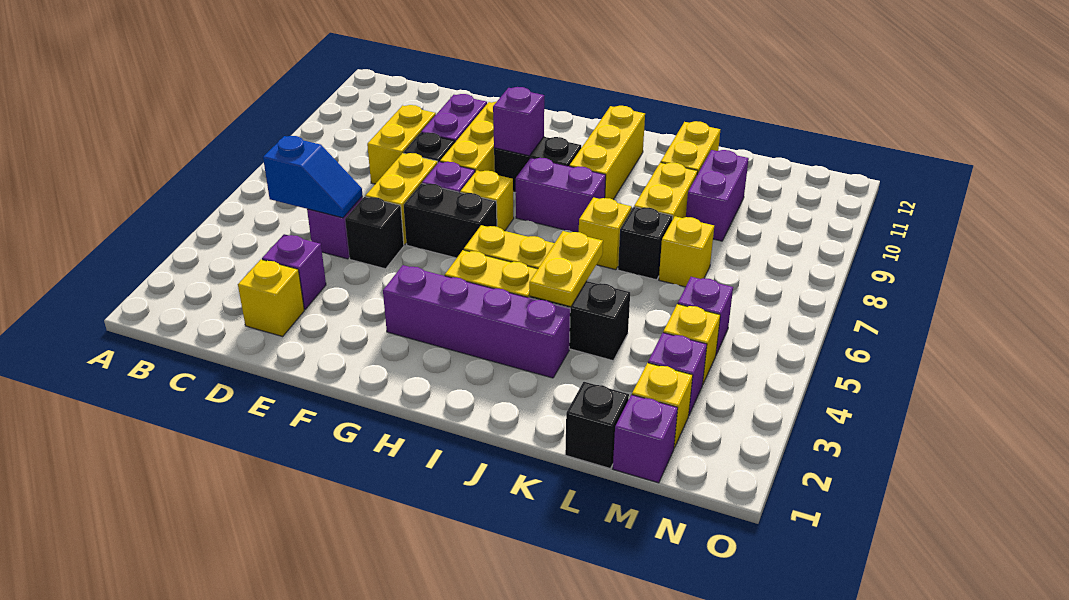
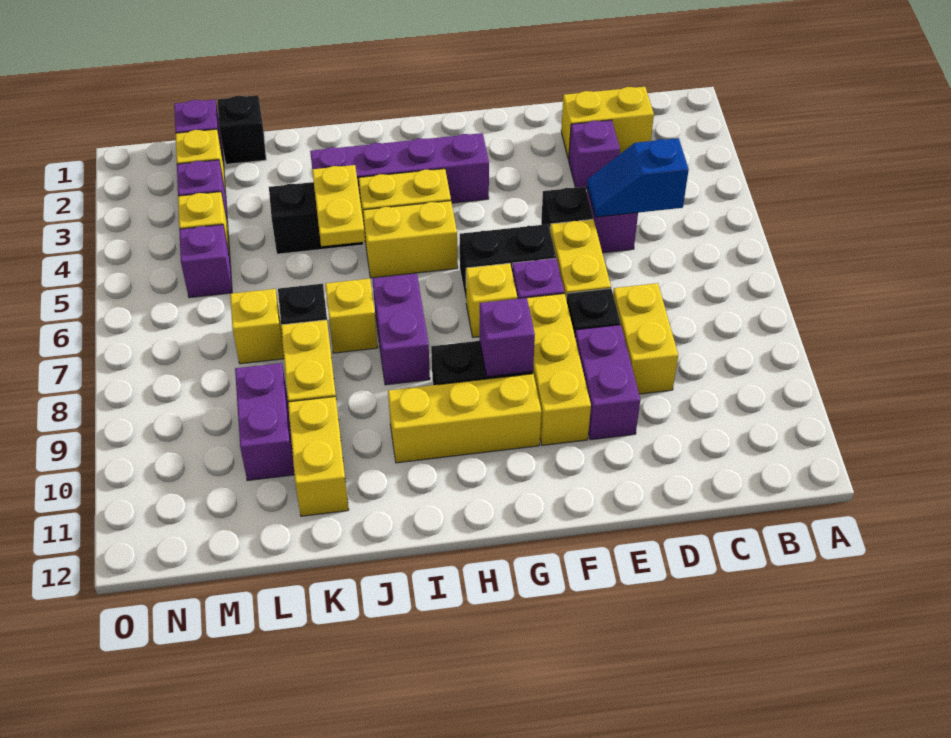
yellow brick D2 level 1 -> yellow brick C2:D2 level 1
purple brick H8:I8 level 1 -> purple brick I7:I8 level 1
yellow brick I9:I11 level 1 -> yellow brick G10:I10 level 1

